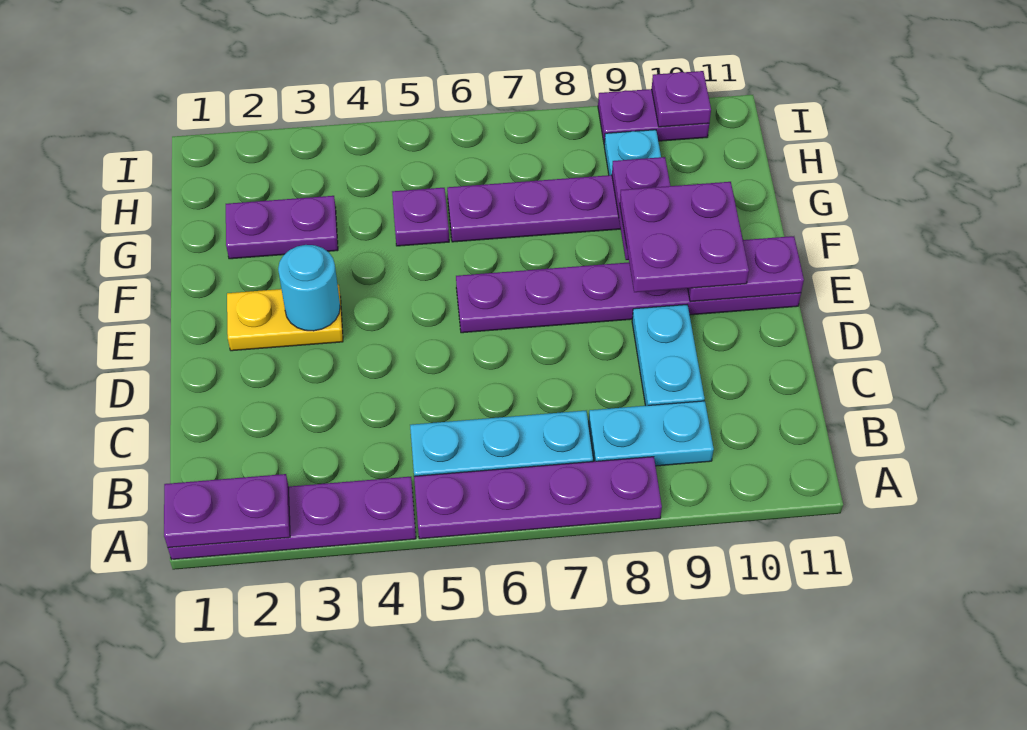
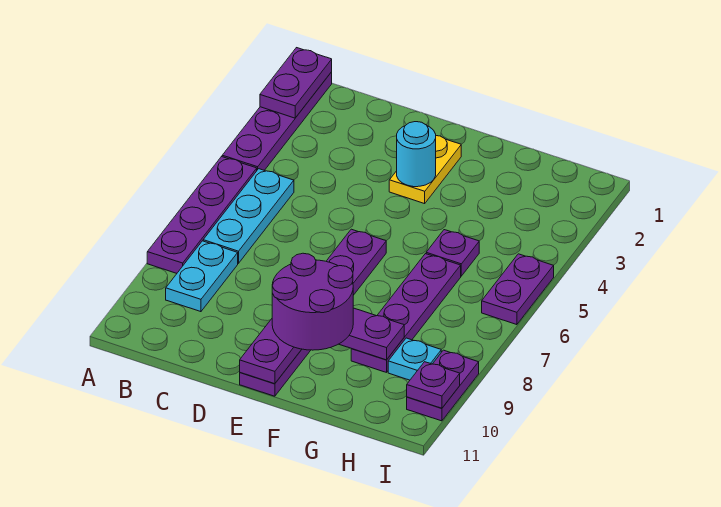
cyan plate C9:D9 level 1 -> none
purple plate E9:F10 level 3 -> purple round brick E9:F10 level 3
purple plate G2:G3 level 1 -> purple plate I5:I6 level 1

